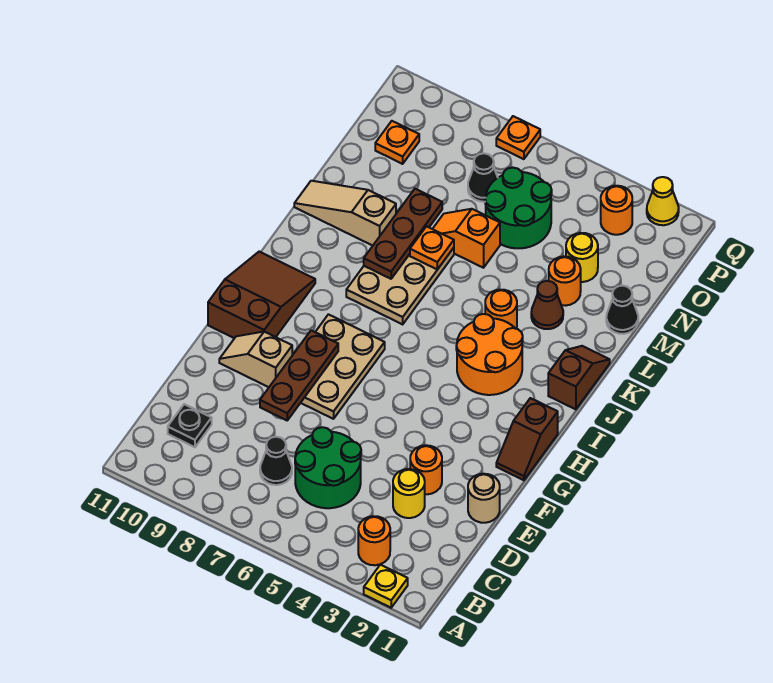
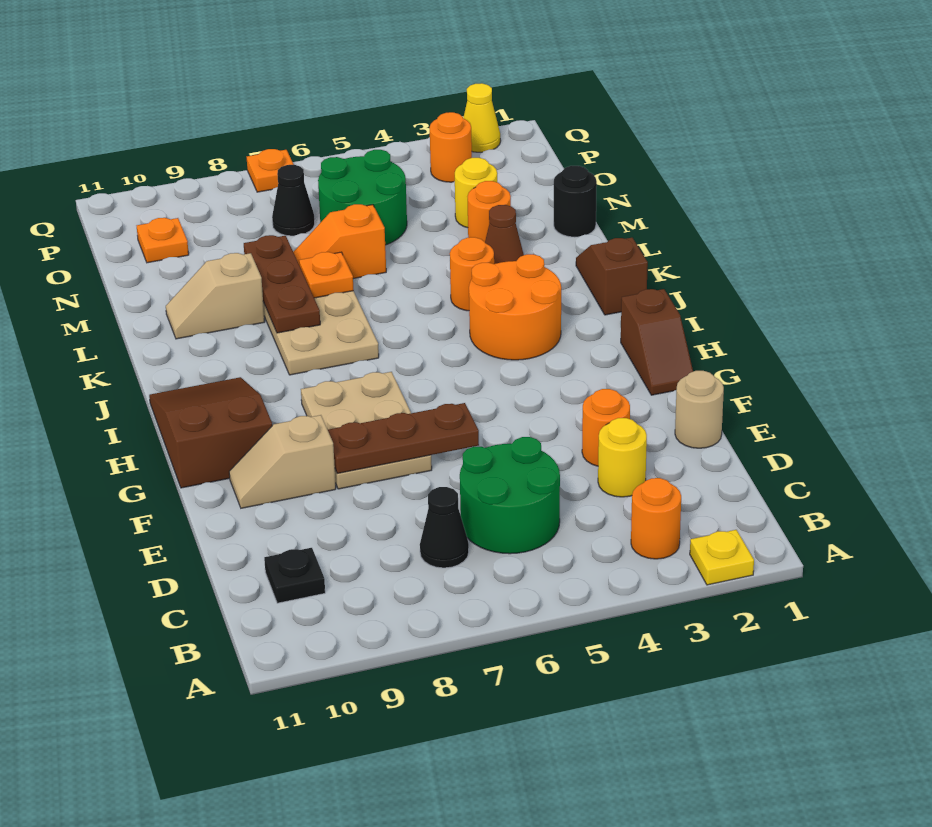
brown plate E8:G8 level 2 -> brown plate F6:F8 level 2
tan slope L9:L11 level 1 top 9 -> tan slope L9:L10 level 1 top 9
black cone M1 level 1 -> black round brick M1 level 1

